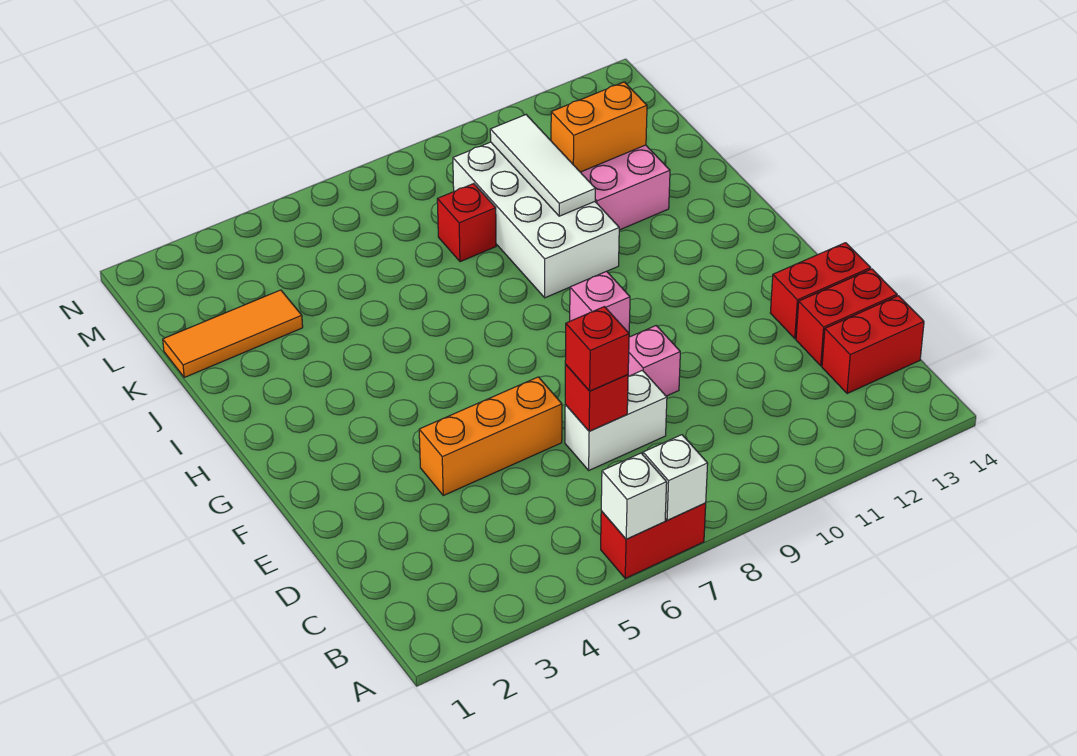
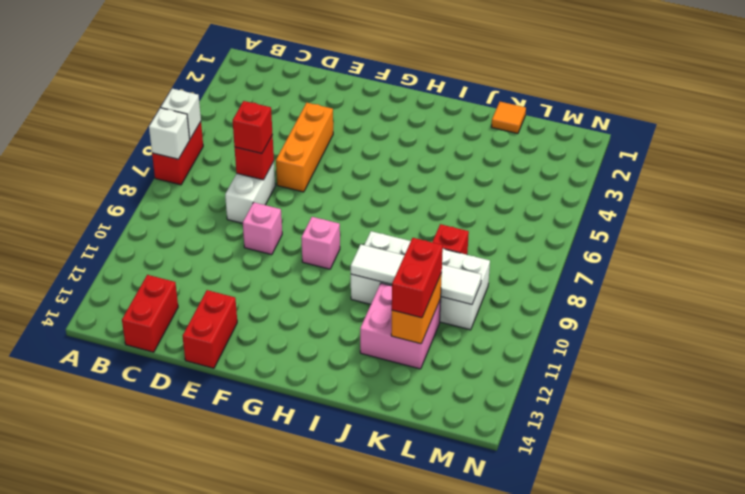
red brick D13:D14 level 1 -> red brick K11:K12 level 3
white tile J10:L10 level 2 -> white tile I10:L10 level 2
orange tile K1:K3 level 1 -> orange tile K1 level 1

